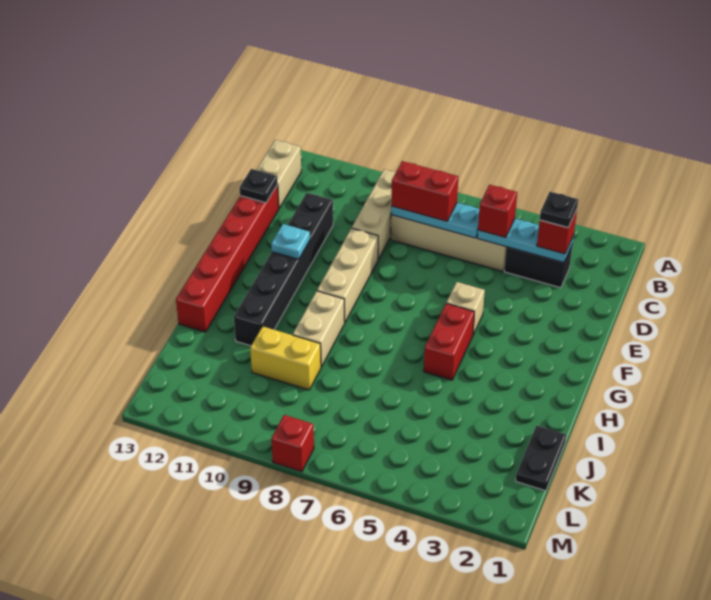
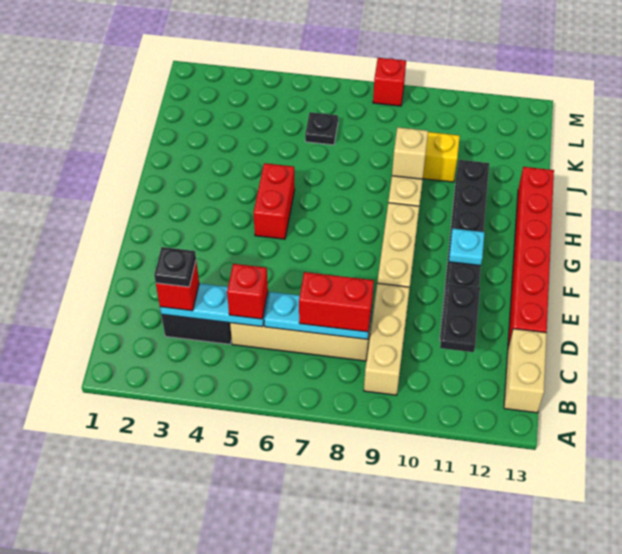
black plate D13 level 2 -> black plate K6 level 1
tan brick F5 level 1 -> tan brick I9 level 2
black plate J1:K1 level 1 -> black plate C11:D11 level 2

